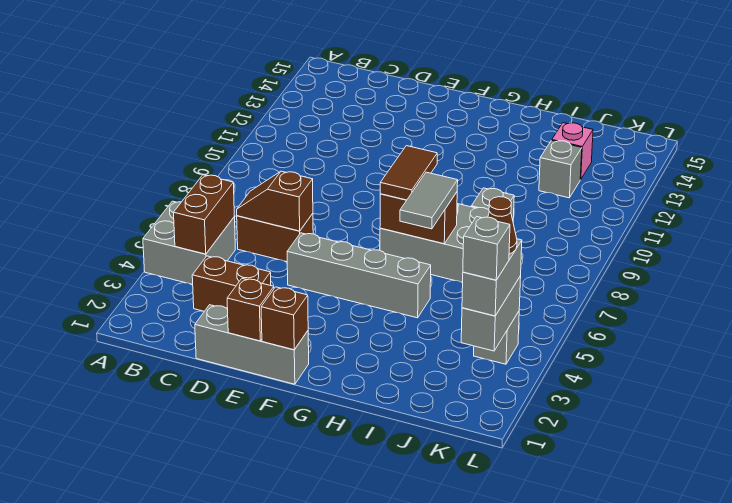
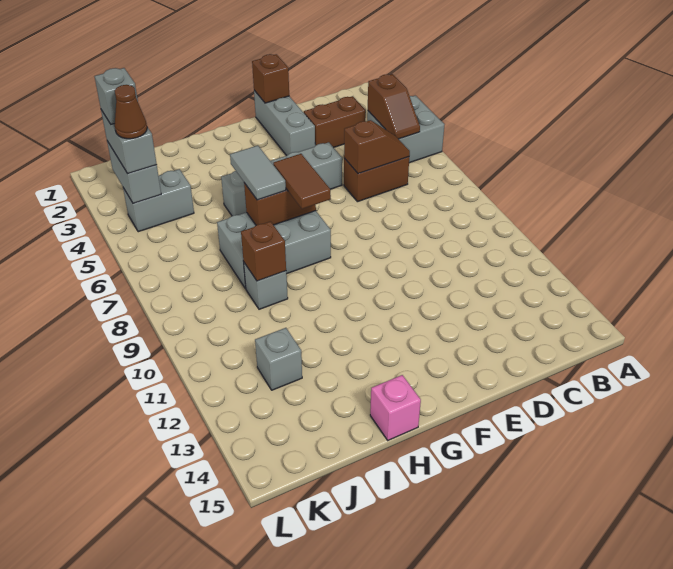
brown brick B4:B5 level 2 -> brown slope B4:B5 level 2 top 4
grey brick D1:F1 level 1 -> grey brick E1:E3 level 1
brown brick F1 level 2 -> brown brick I9 level 2
pink brick J13 level 1 -> pink brick H15 level 1
grey brick K4 level 1 -> grey brick J4:K4 level 1

